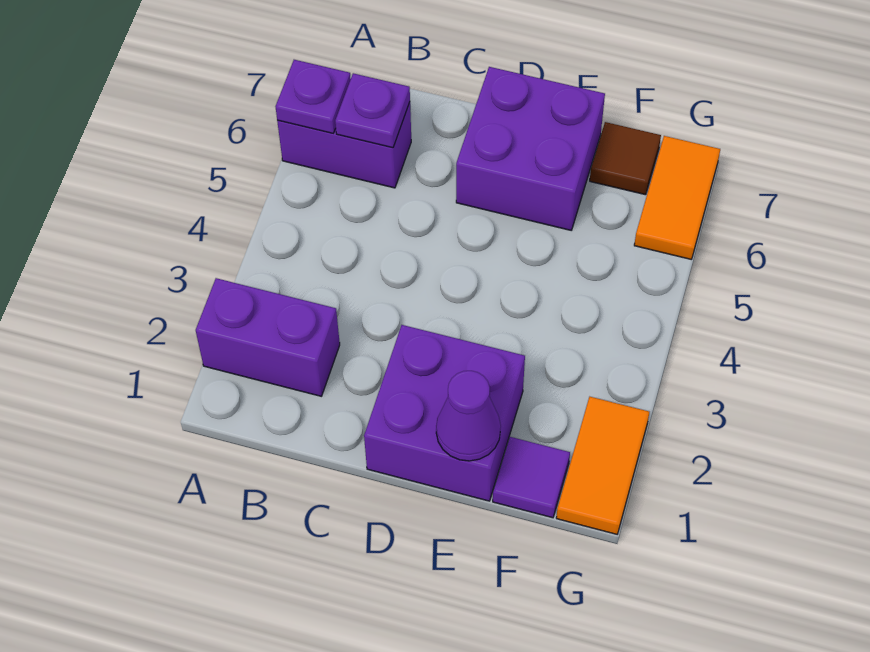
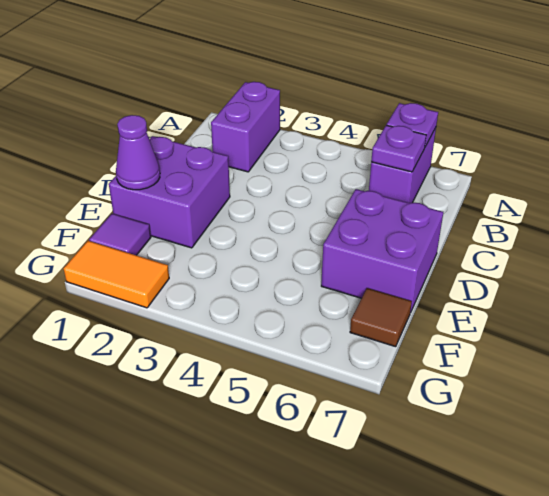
orange tile G6:G7 level 1 -> none

